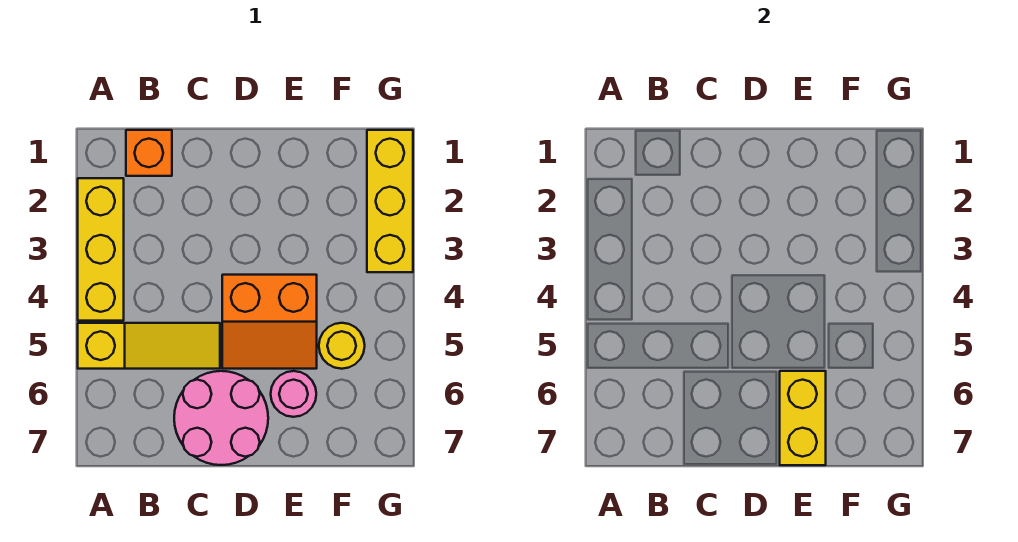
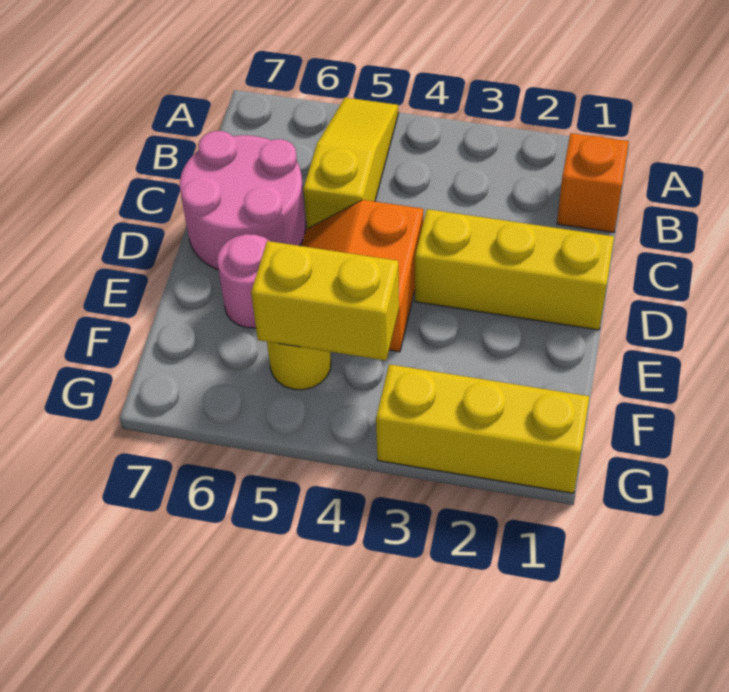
yellow brick A2:A4 level 1 -> yellow brick D1:D3 level 1
yellow slope A5:C5 level 1 top A -> yellow slope A5:C5 level 1 top C
yellow brick E6:E7 level 2 -> yellow brick F4:F5 level 2

